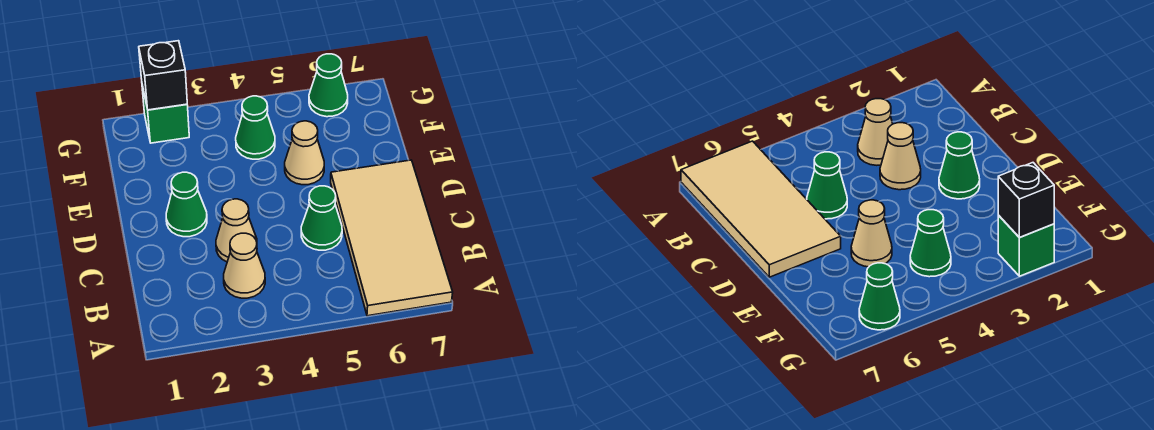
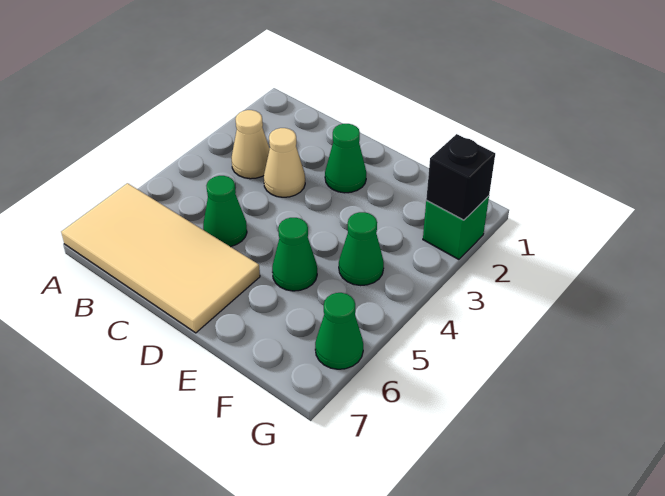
tan cone E5 level 1 -> green cone E5 level 1

